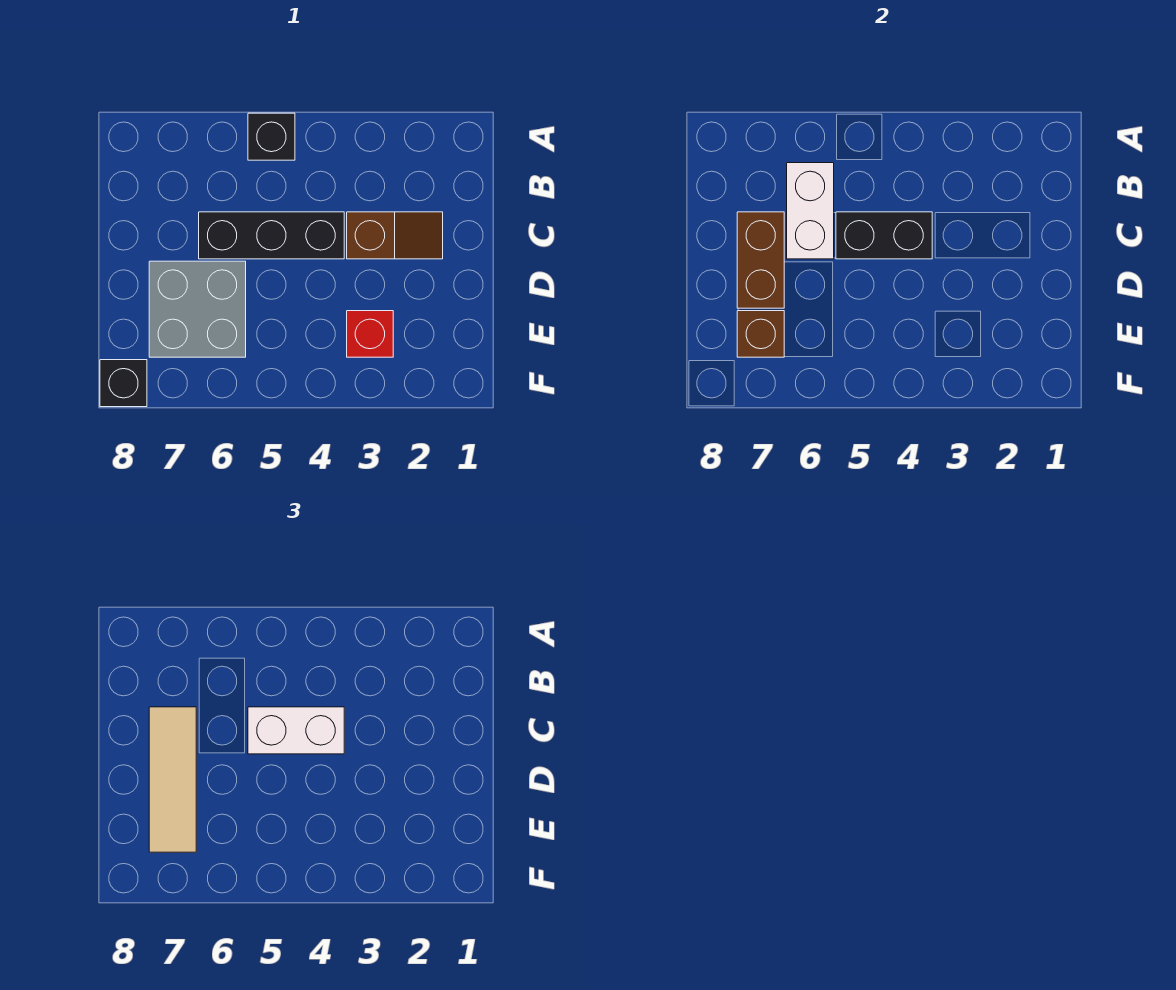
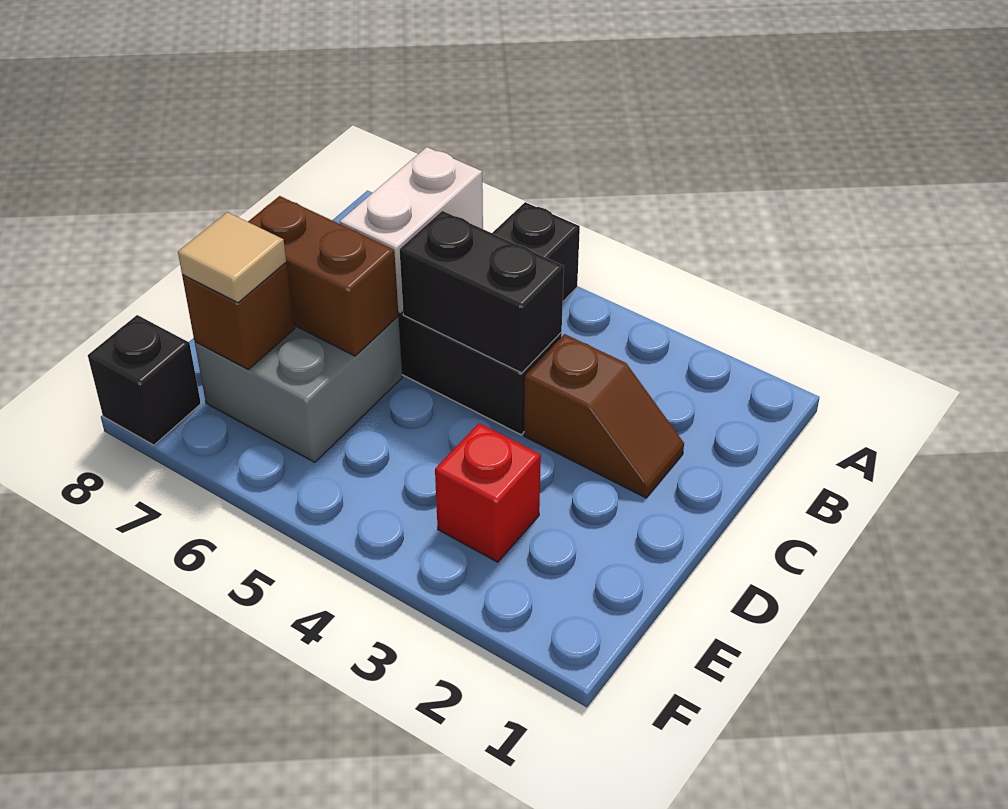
white brick C4:C5 level 3 -> none
brown brick C7:D7 level 2 -> brown brick D6:D7 level 2
tan tile C7:E7 level 3 -> tan tile E7 level 3

